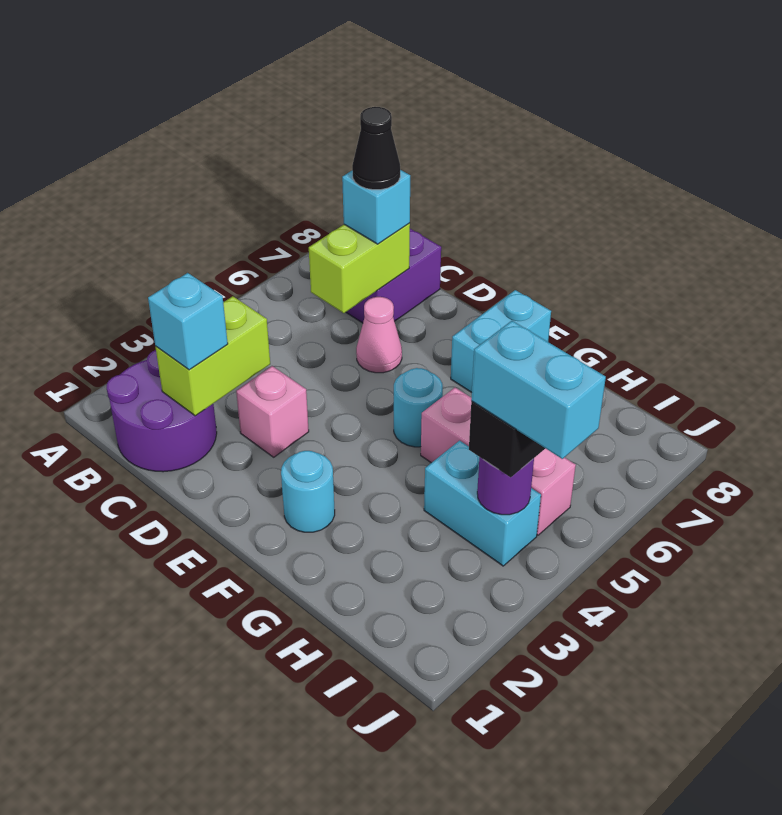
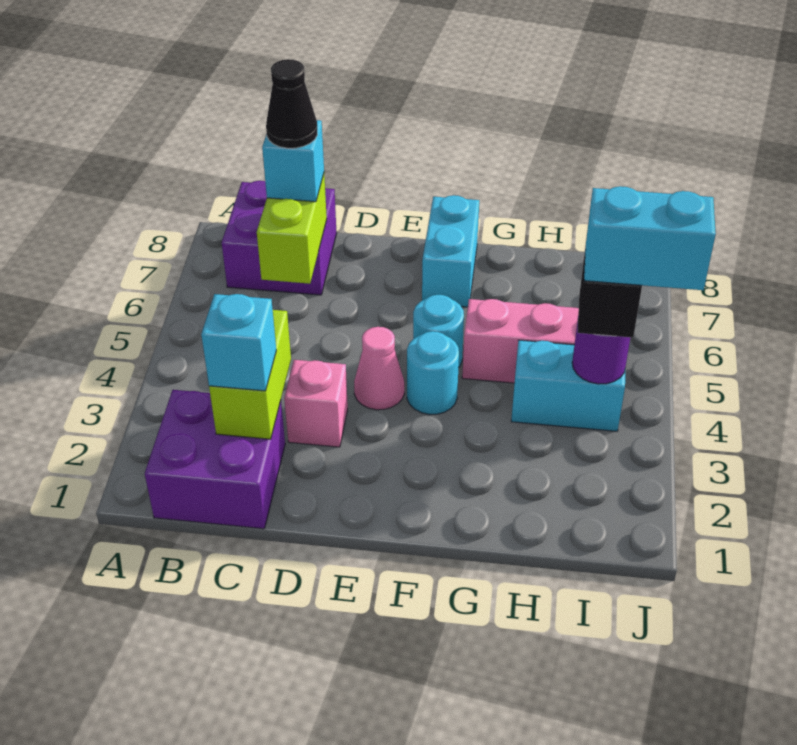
purple round brick B1:C2 level 1 -> purple brick B1:C2 level 1
pink cone D6 level 1 -> pink cone E4 level 1
cyan round brick F2 level 1 -> cyan round brick F4 level 1

